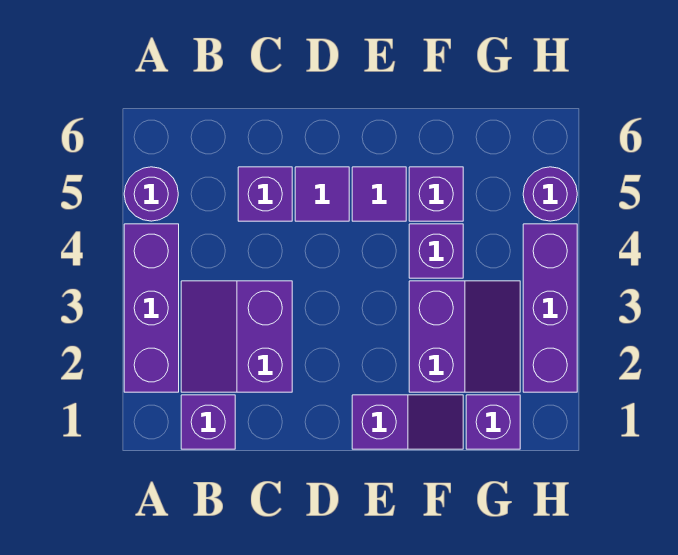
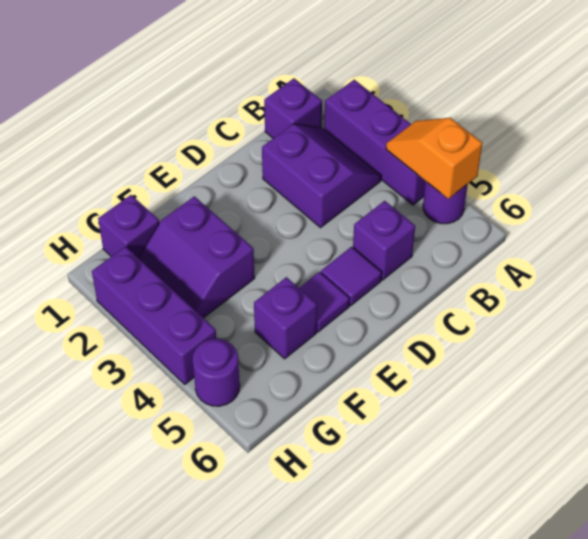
none -> orange slope A4:A5 level 2 top 5
purple slope E1:F1 level 1 top E -> none
purple brick F4 level 1 -> none

